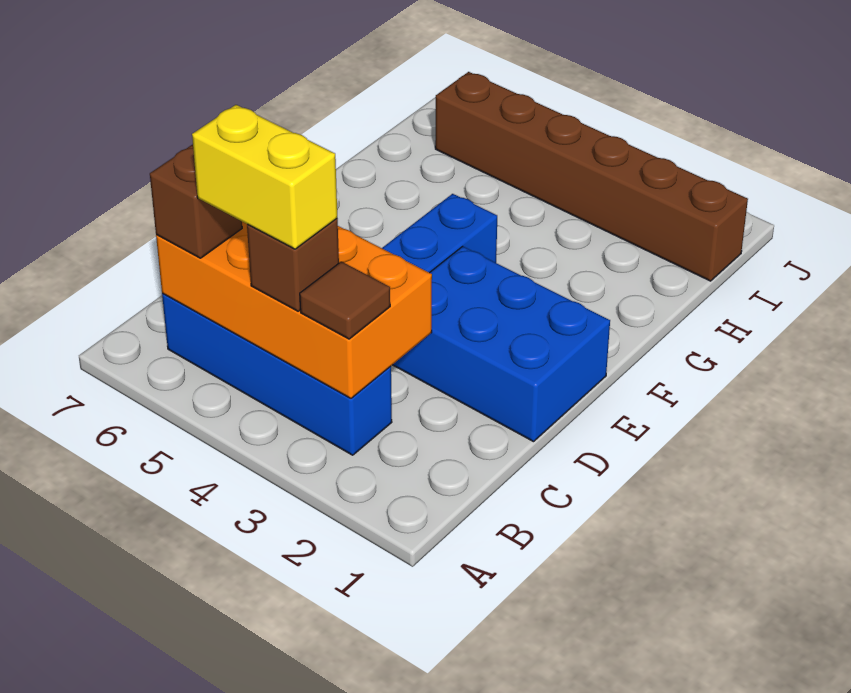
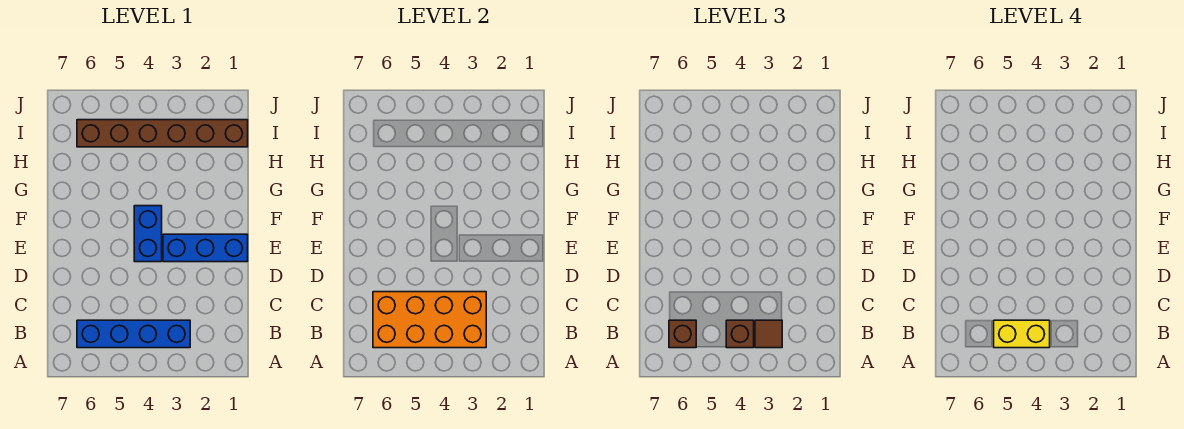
blue brick D1:E3 level 1 -> blue brick E1:E3 level 1

